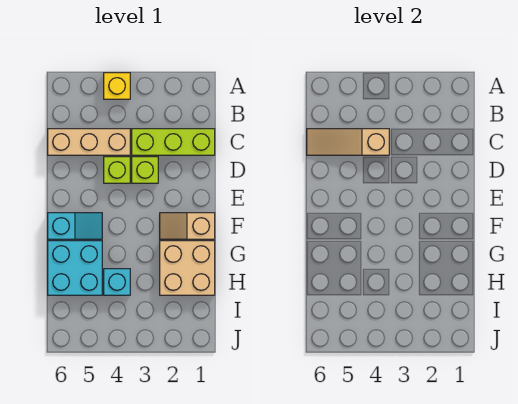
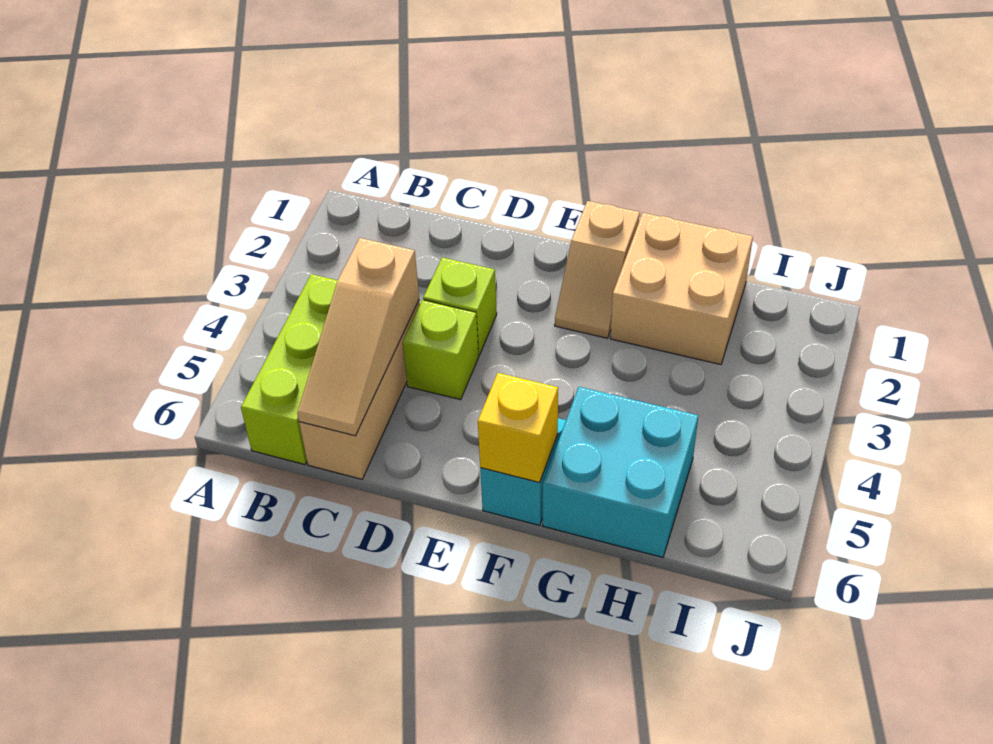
yellow brick A4 level 1 -> yellow brick F6 level 2
lime brick C1:C3 level 1 -> lime brick B4:B6 level 1
cyan brick H4 level 1 -> none

